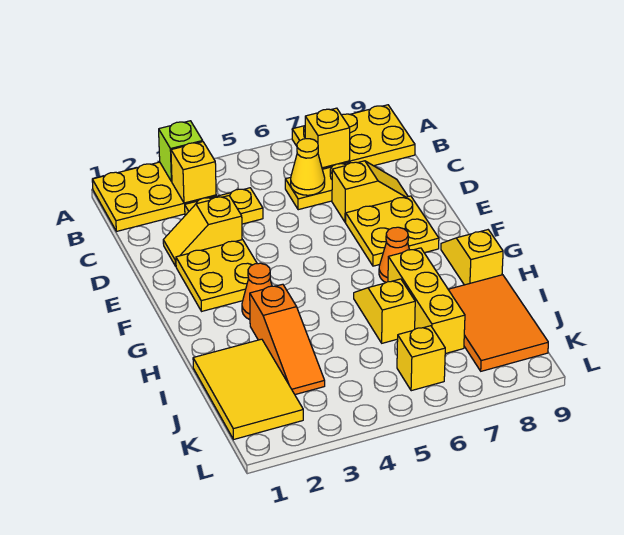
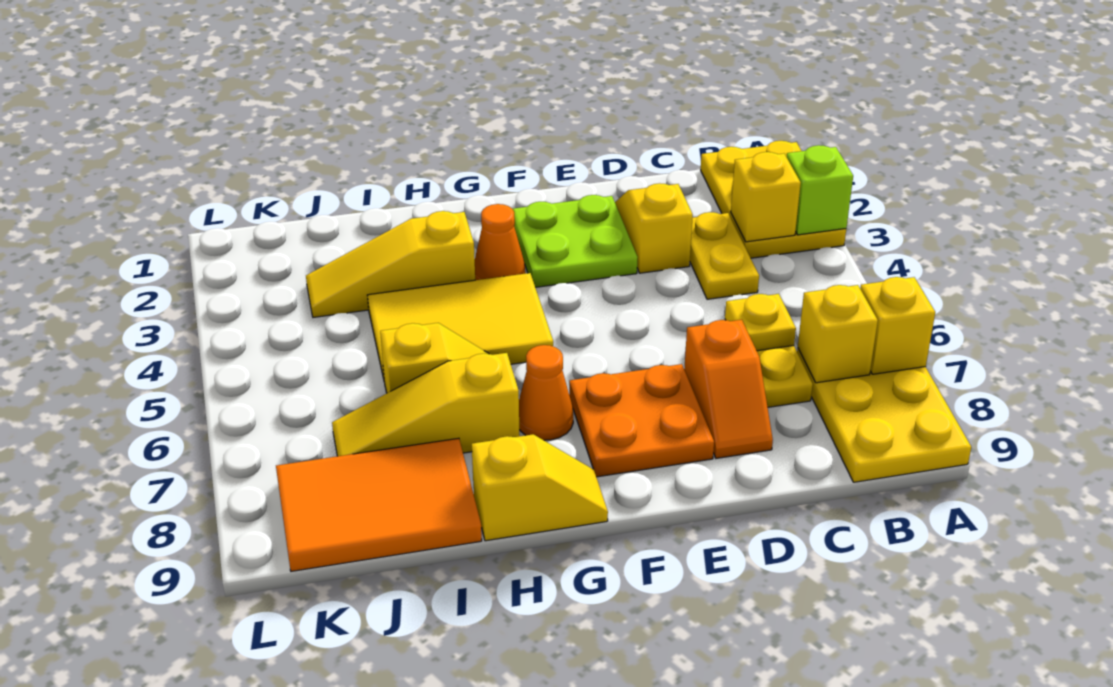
yellow cone C6 level 2 -> yellow plate C6 level 2
yellow slope D7:D8 level 1 top 7 -> orange slope D7:D8 level 1 top 7
yellow plate E2:F3 level 1 -> lime plate E2:F3 level 1
yellow plate E7:F8 level 1 -> orange plate E7:F8 level 1
orange slope H3:J3 level 1 top H -> yellow slope H3:J3 level 1 top H
yellow brick H7:J7 level 1 -> yellow slope H7:J7 level 1 top H
yellow tile I1:K2 level 1 -> yellow tile G4:I5 level 1
yellow brick K6 level 1 -> yellow brick A7 level 2

